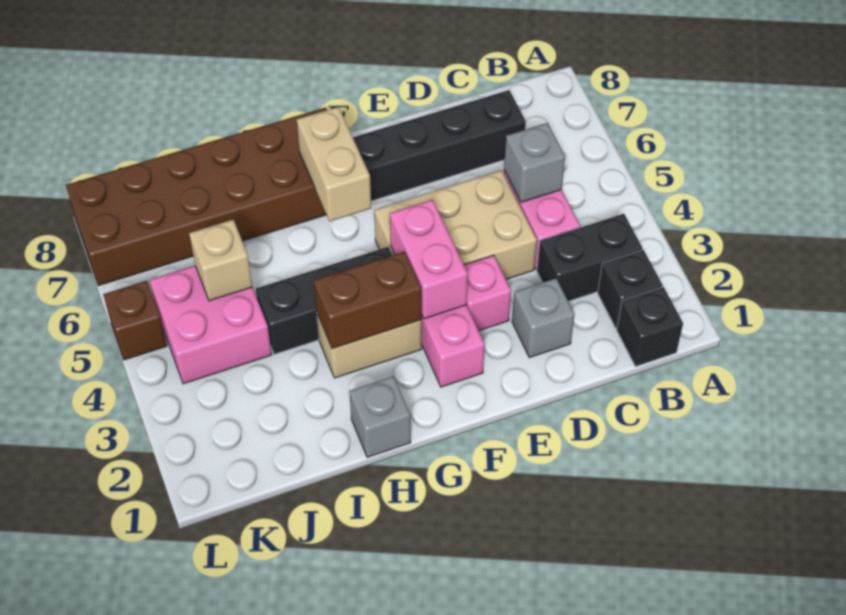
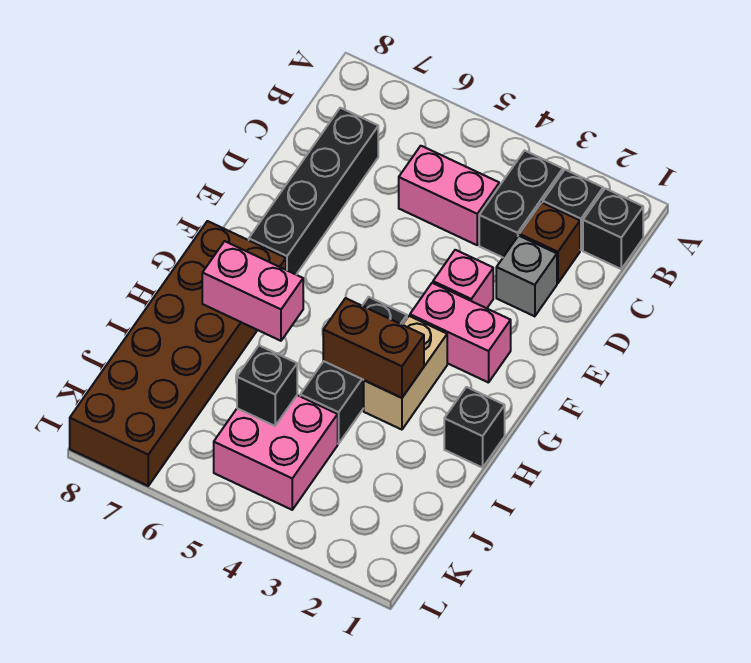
grey brick C5 level 2 -> none
tan brick D4:F5 level 1 -> none
pink brick F3:F4 level 2 -> pink brick H6:H7 level 2
brown brick G3:H3 level 2 -> brown brick H3:H4 level 2
tan brick G6:G7 level 2 -> none
grey brick H1 level 1 -> black brick H1 level 1
tan brick J5 level 2 -> black brick J5 level 2
brown brick L5 level 1 -> brown brick C2 level 1

